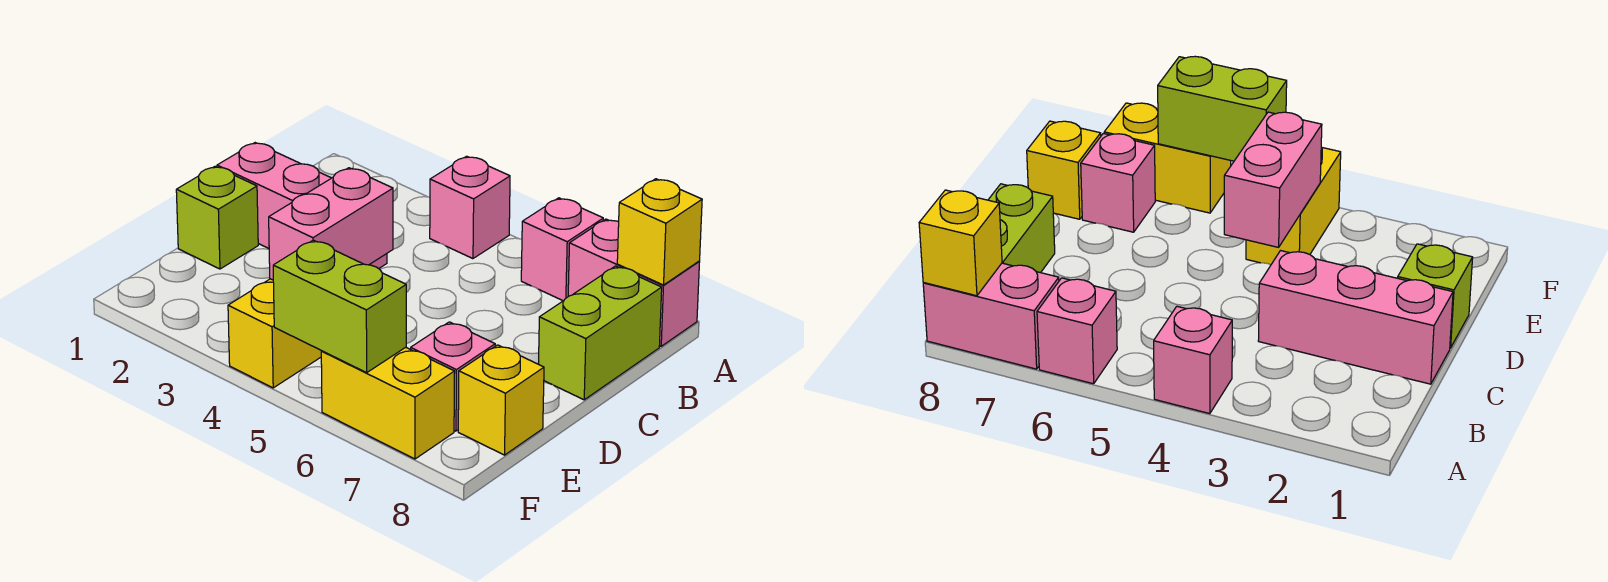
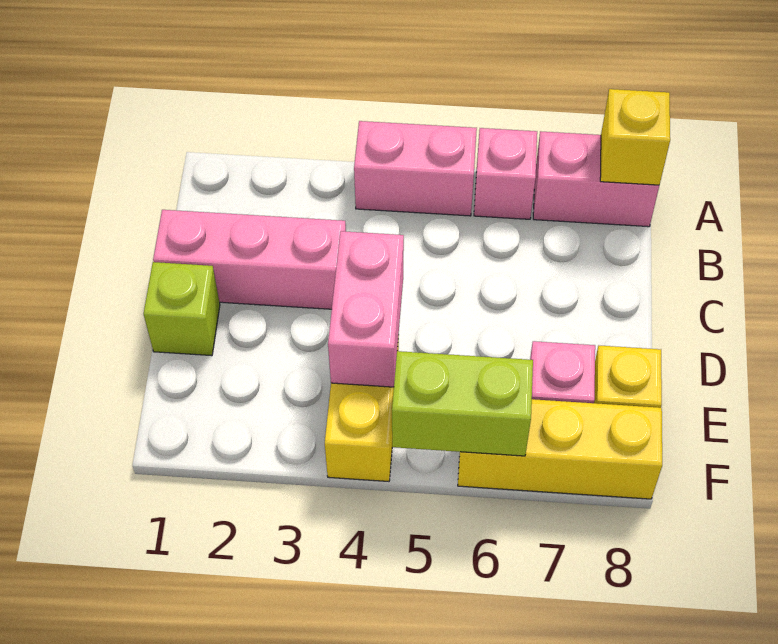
pink brick A4 level 1 -> pink brick A4:A5 level 1
lime brick B8:C8 level 1 -> none
yellow brick F6:F7 level 1 -> yellow brick F6:F8 level 1

